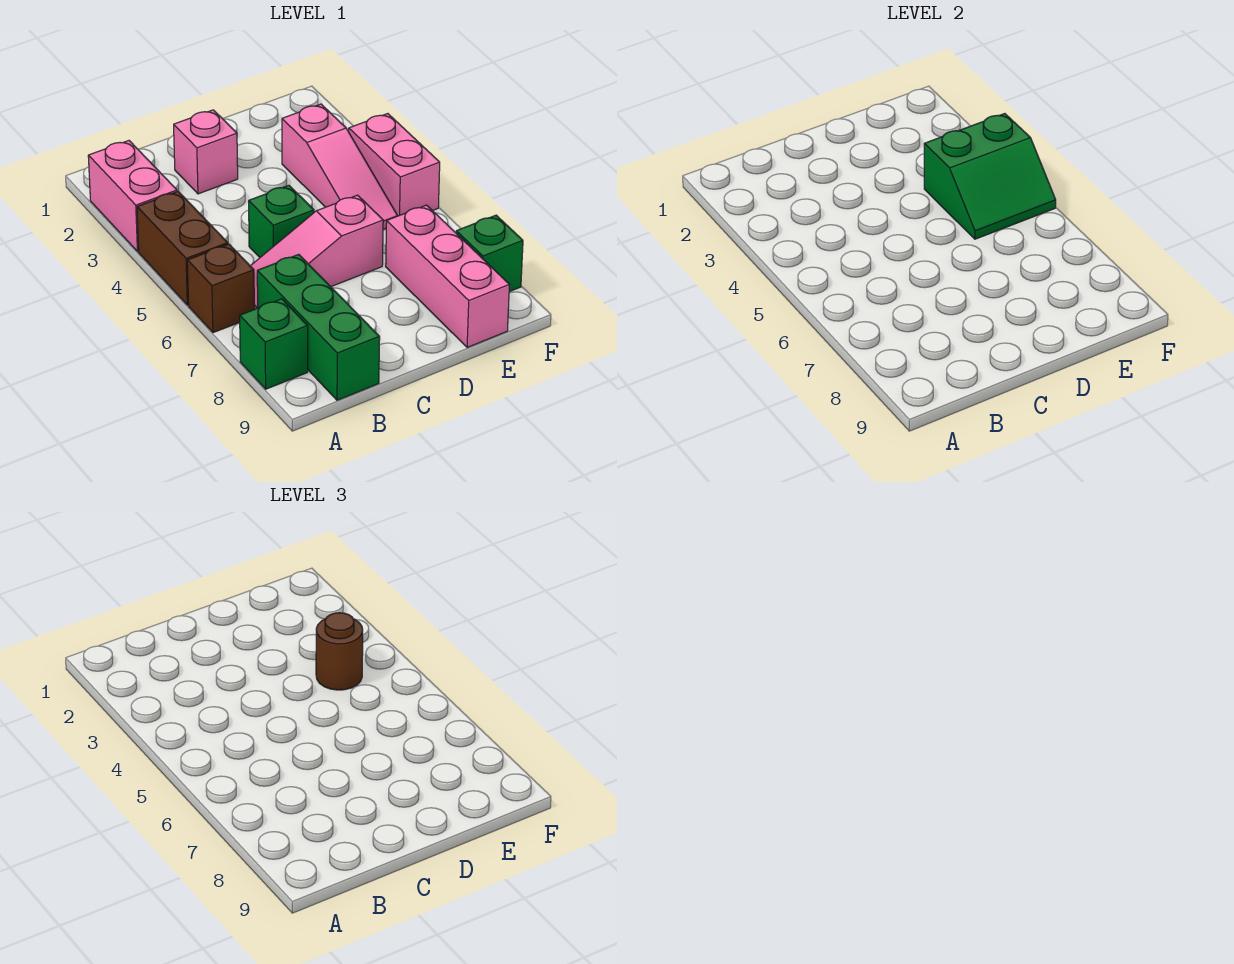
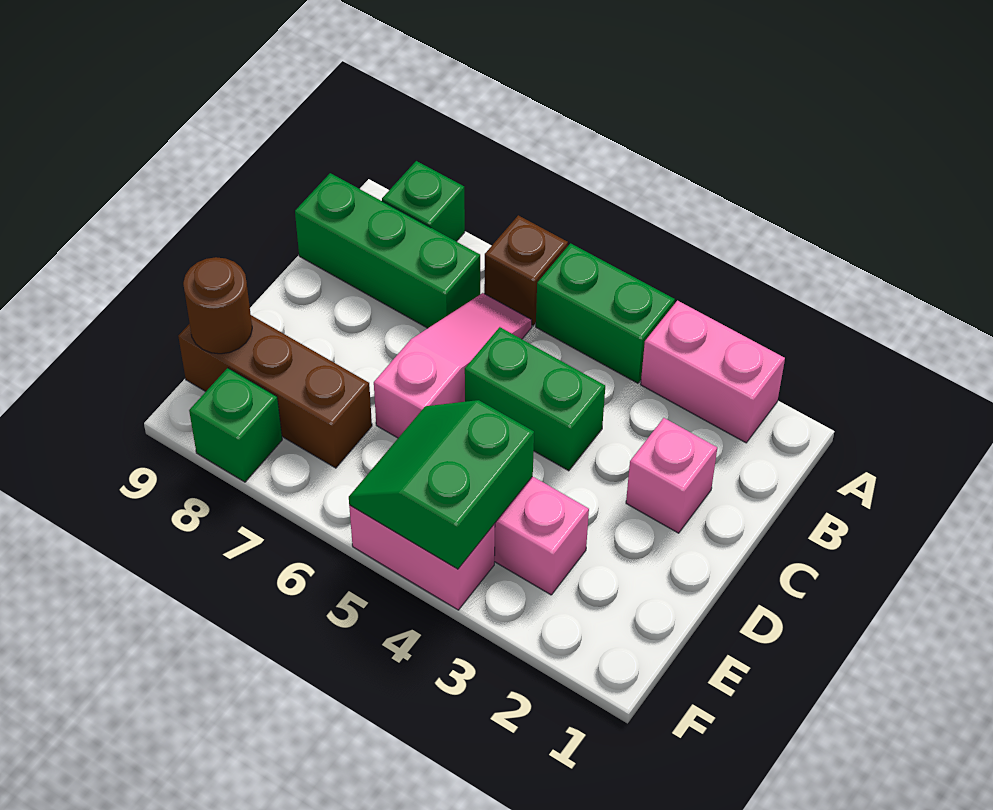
brown brick A4:A5 level 1 -> green brick A4:A5 level 1
green brick C5 level 1 -> green brick C4:C5 level 1
brown round brick E4 level 3 -> brown round brick E9 level 2
pink brick E7:E9 level 1 -> brown brick E7:E9 level 1

